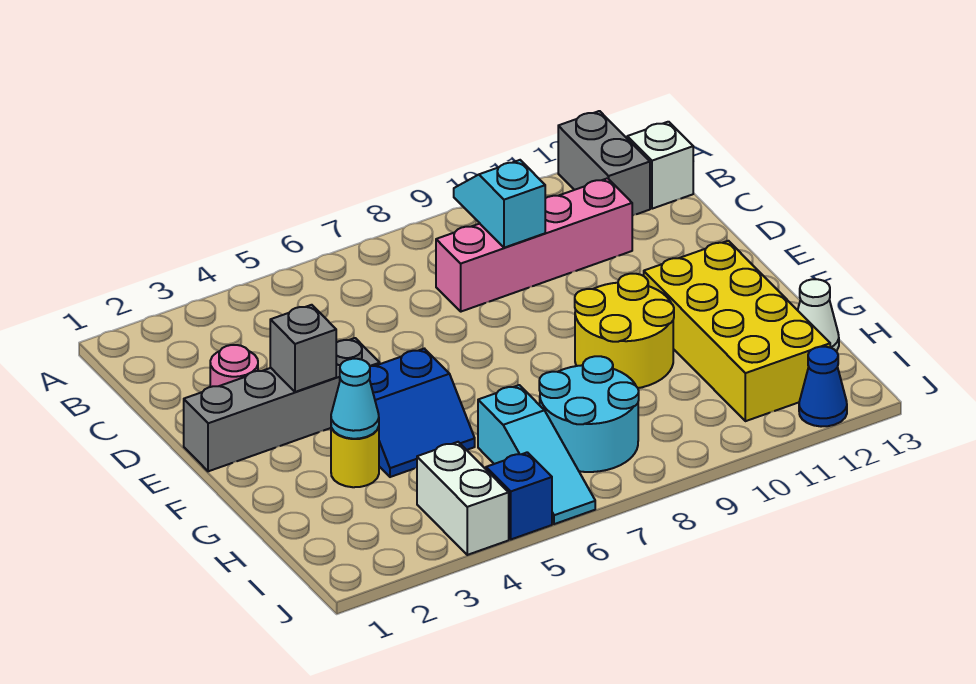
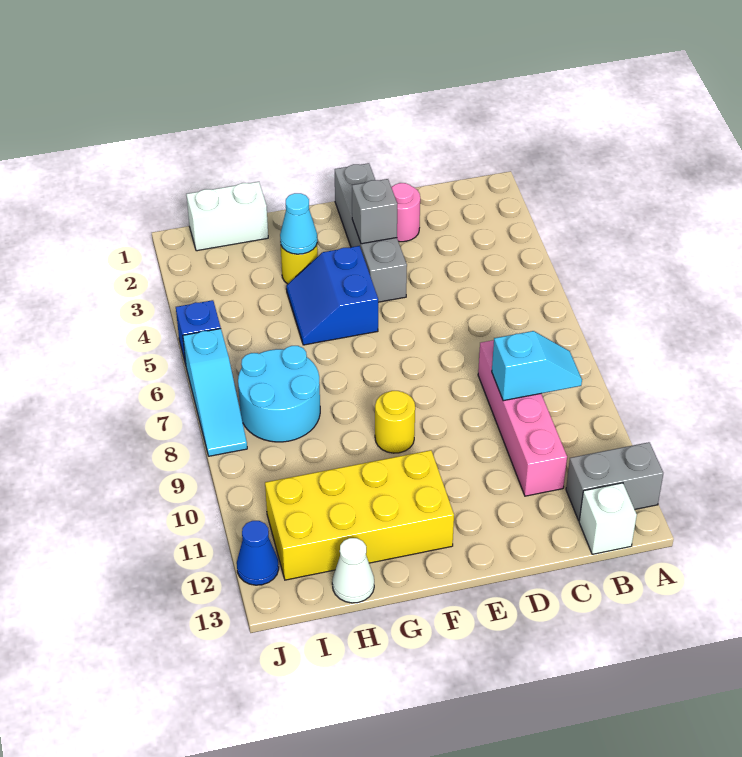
yellow round brick F9:G10 level 1 -> yellow round brick F9 level 1
cyan slope H6:J6 level 1 top H -> cyan slope J6:J8 level 1 top 6
white brick I4:J4 level 1 -> white brick H1:I1 level 1

